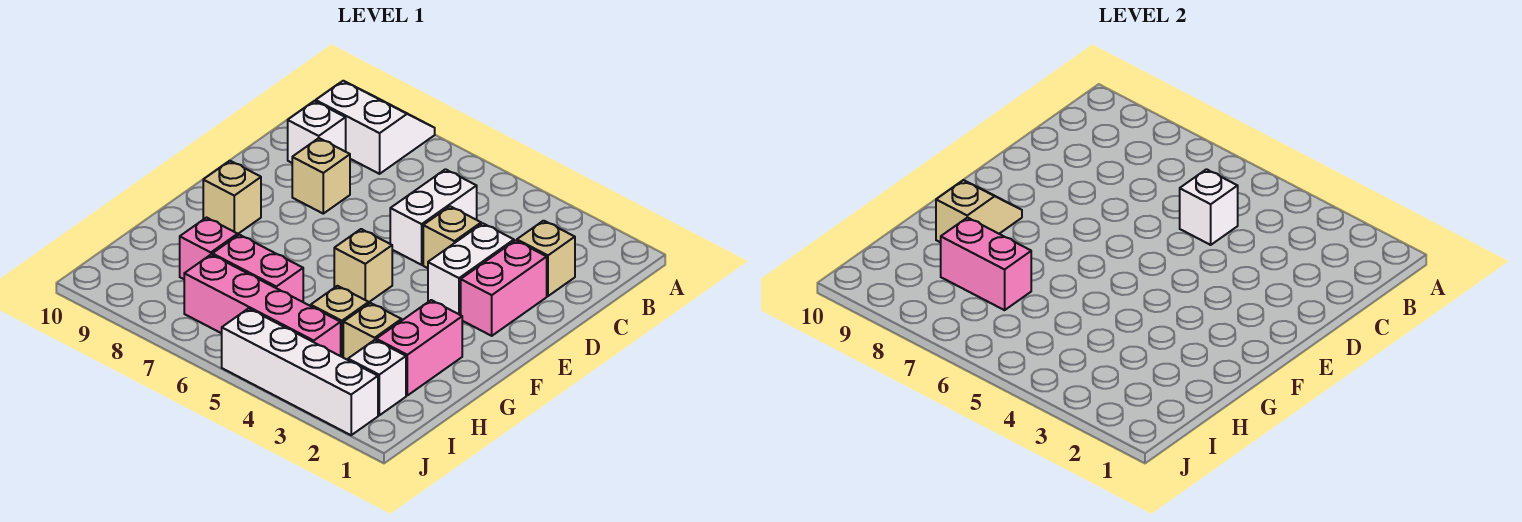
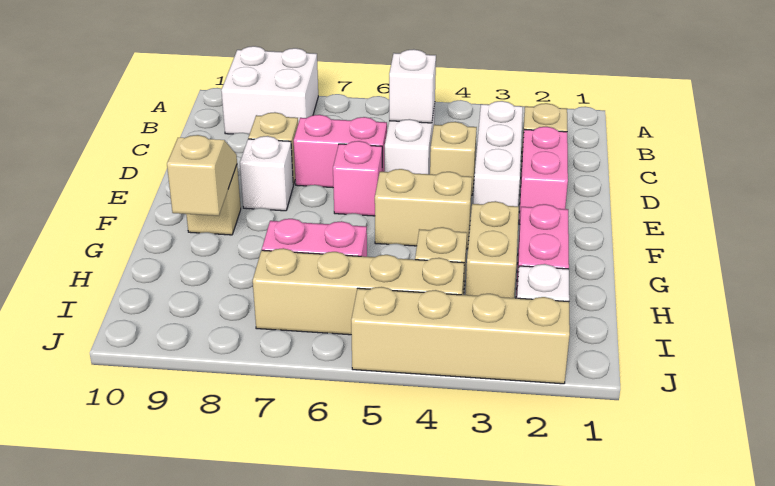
white slope A8:B9 level 1 top B -> white brick A8:B9 level 1
white brick C9 level 1 -> white brick E8 level 1
white brick D3:E3 level 1 -> white brick C3:E3 level 1
tan brick F5 level 1 -> tan brick F4:F5 level 1
tan brick H3 level 1 -> tan brick G3:H3 level 1
pink brick H7:H8 level 2 -> pink brick D6:D7 level 1
pink brick H8 level 1 -> pink brick E6 level 1
pink brick I4:I7 level 1 -> tan brick I4:I7 level 1
white brick J2:J5 level 1 -> tan brick J2:J5 level 1

